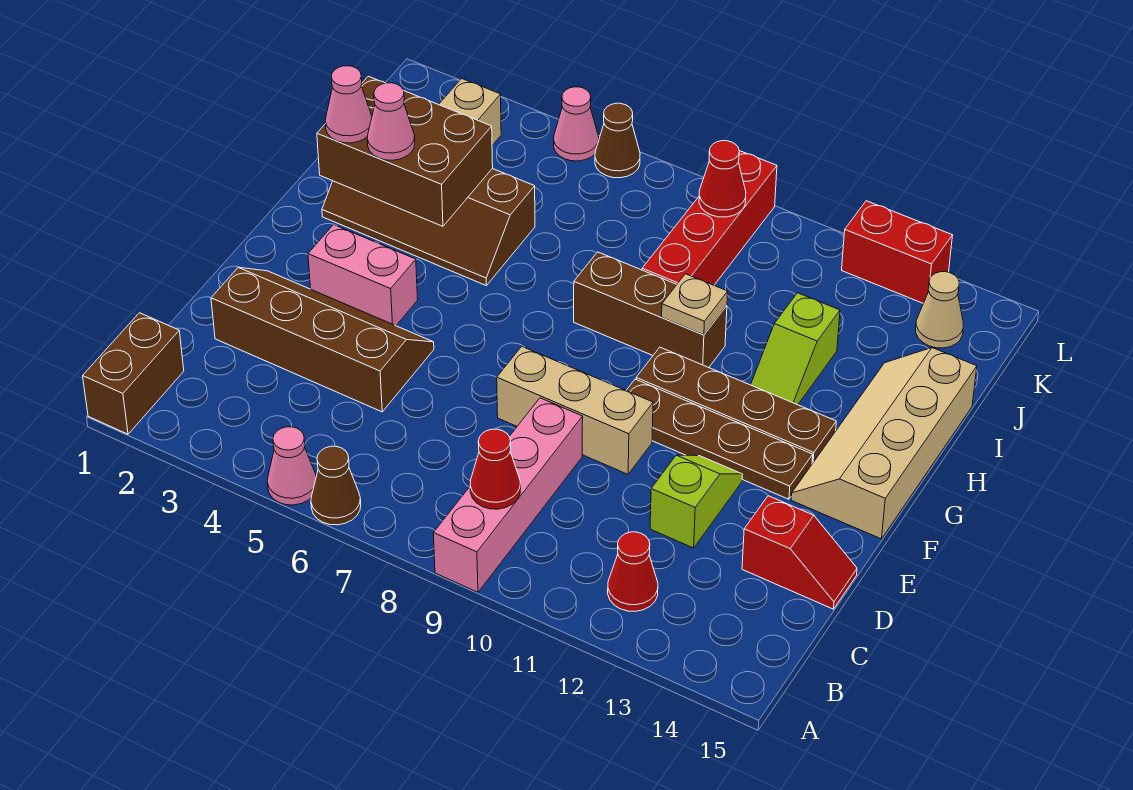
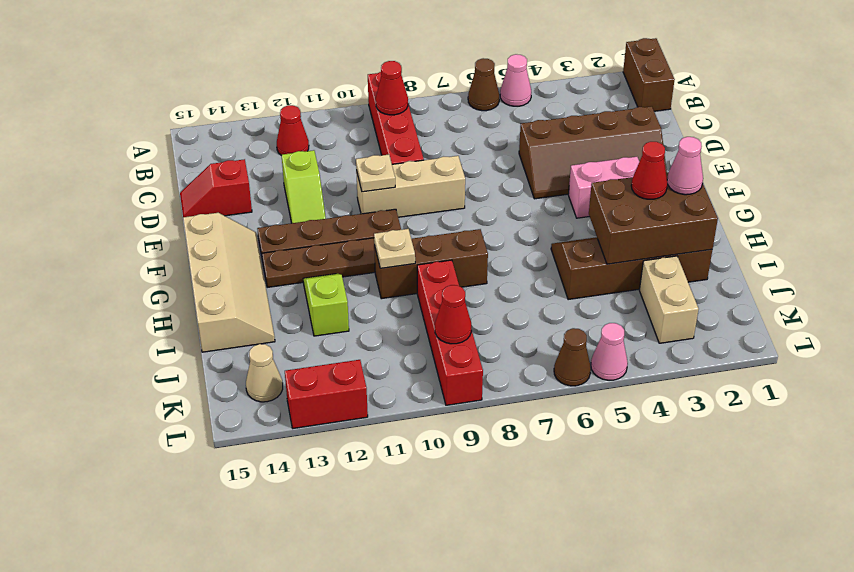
pink brick A9:D9 level 1 -> red brick A9:D9 level 1
none -> tan plate E10 level 2
pink cone H3 level 3 -> red cone H3 level 3

